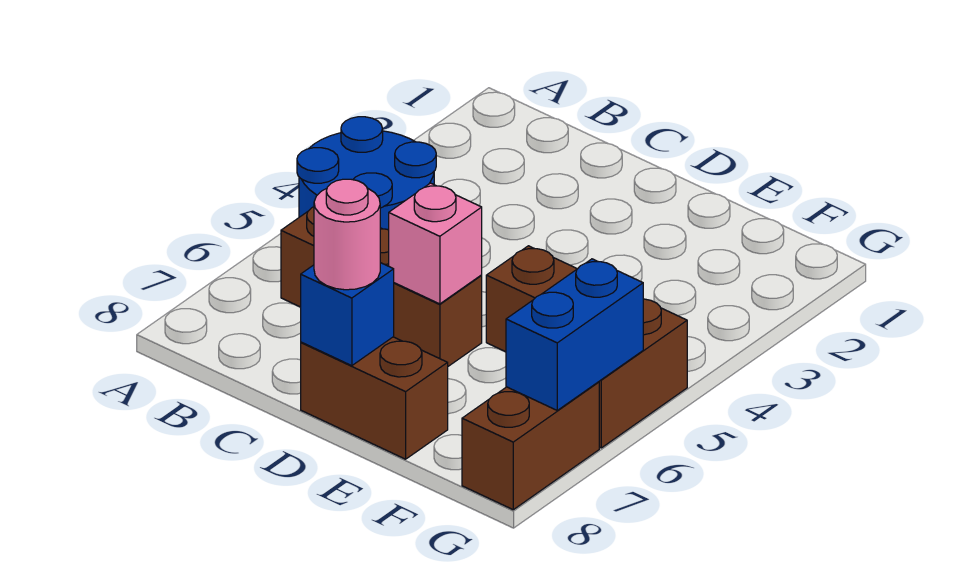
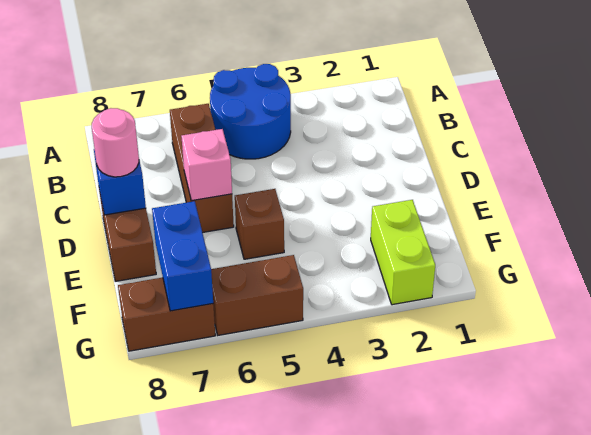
none -> lime brick F2:G2 level 1
blue brick G6:G7 level 2 -> blue brick F7:G7 level 2

